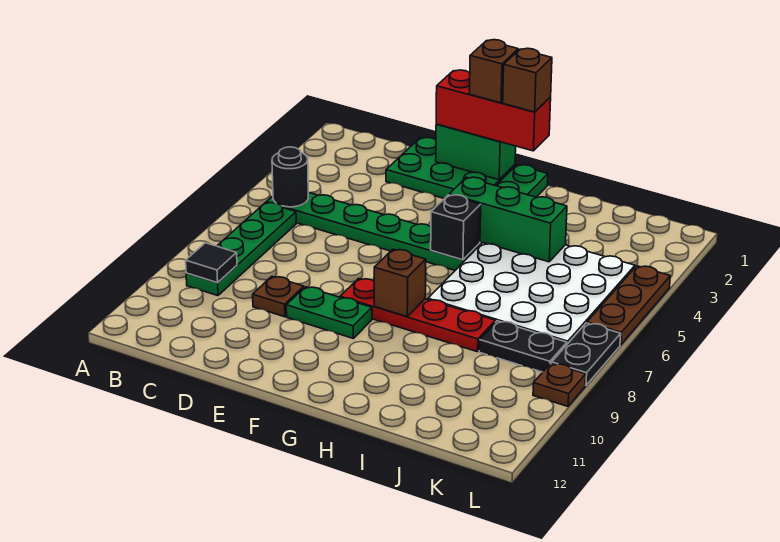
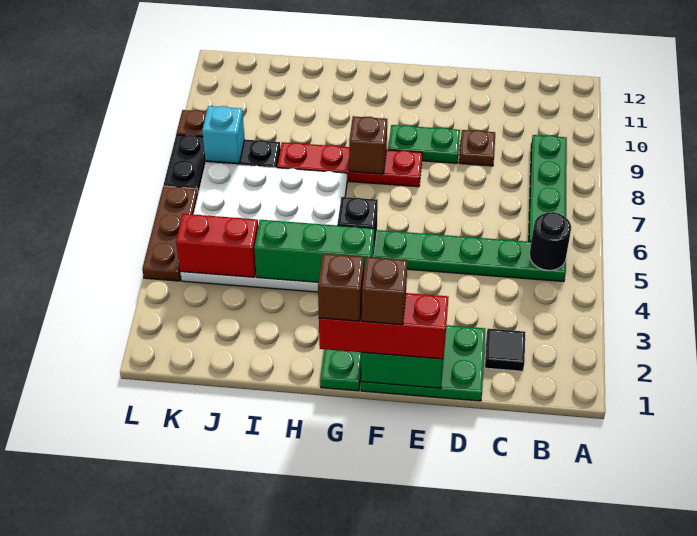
black tile B9 level 2 -> black tile C2 level 1
none -> red brick J4:K4 level 2
none -> cyan brick K8 level 2

